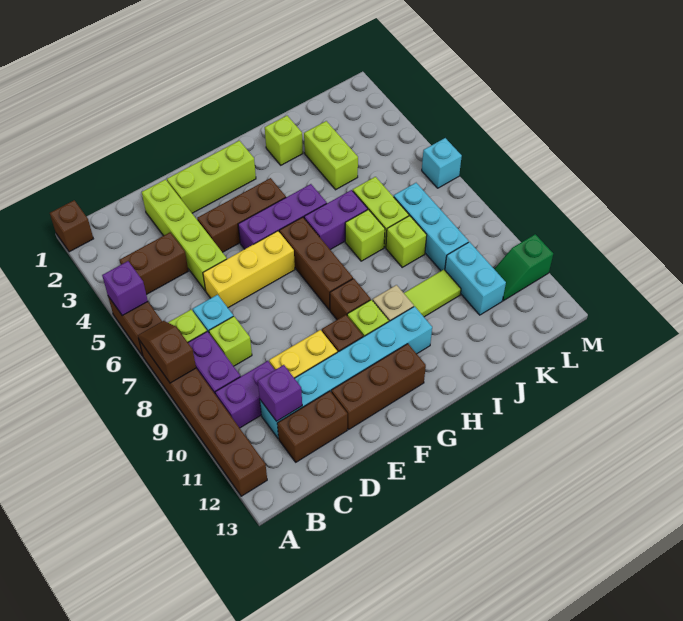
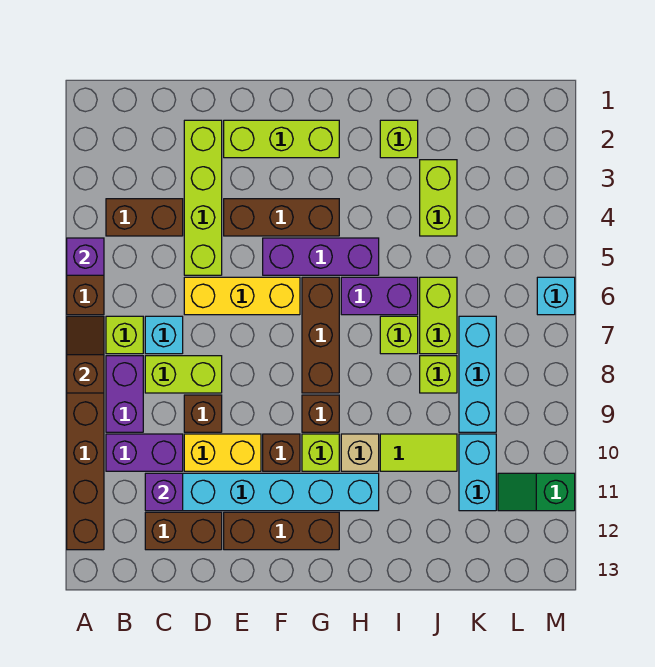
brown brick A1 level 1 -> brown brick D9 level 1
lime brick C8 level 1 -> lime brick C8:D8 level 1

